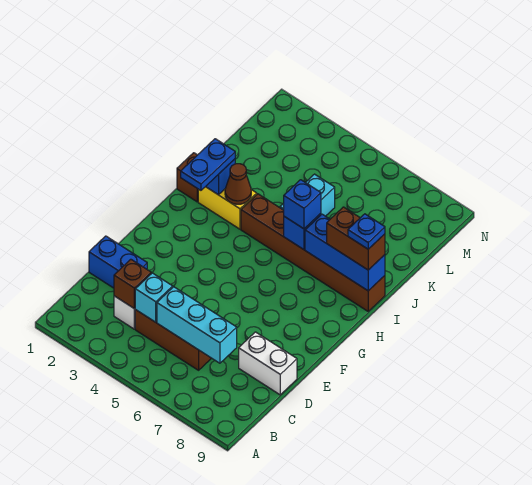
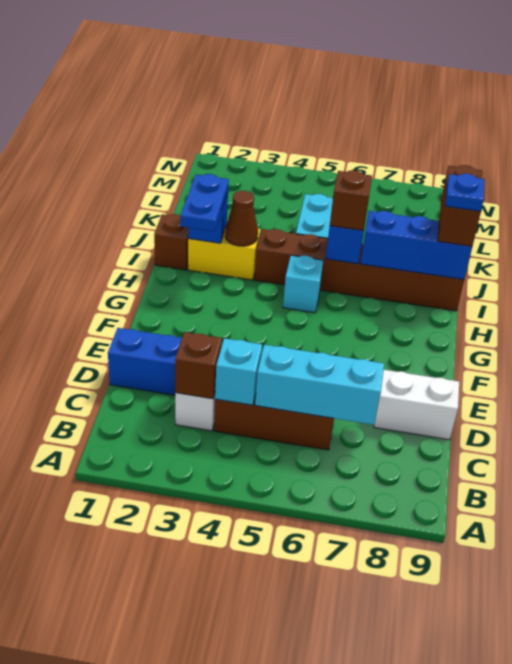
none -> cyan brick H5 level 1
blue brick I6 level 3 -> brown brick I6 level 3
brown brick I8:I9 level 3 -> brown brick I9:J9 level 3

